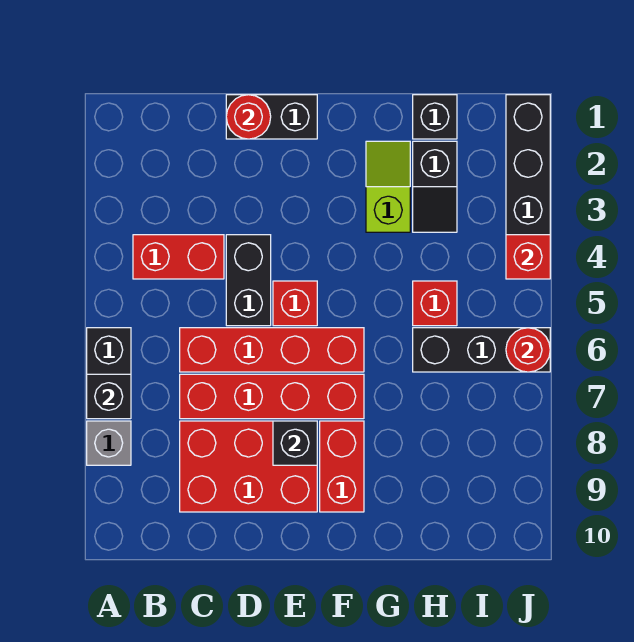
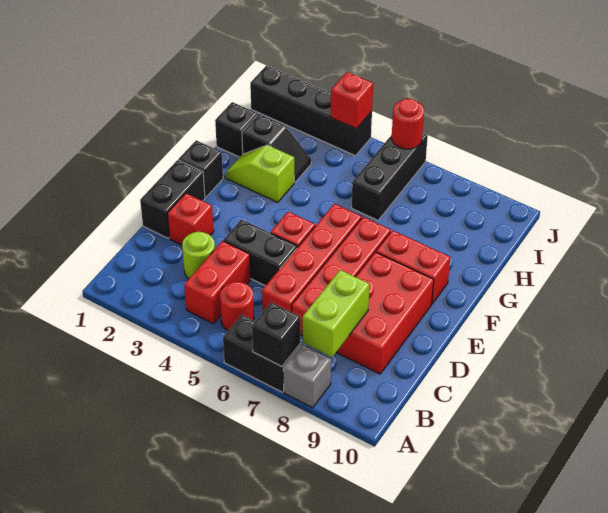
none -> lime brick B8:C8 level 2
none -> lime round brick C3 level 1
red round brick D1 level 2 -> red round brick B5 level 1
black brick E8 level 2 -> black brick F1 level 1
red brick H5 level 1 -> red brick D2 level 1

